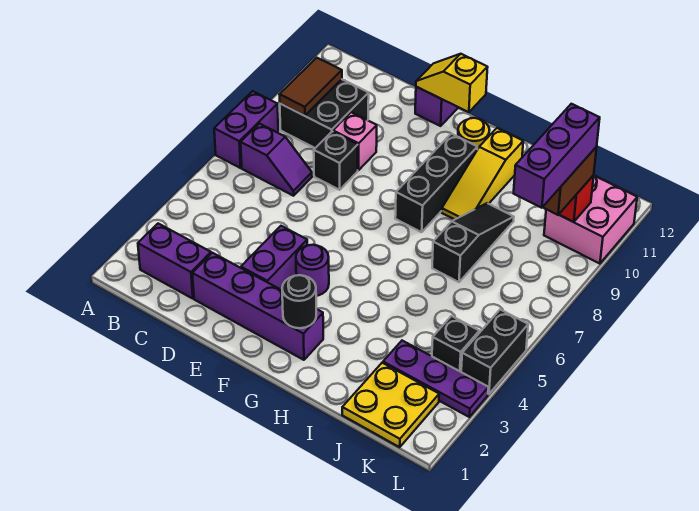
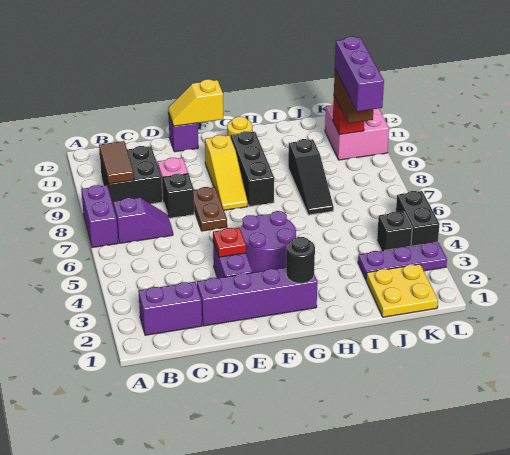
none -> red plate E4 level 2
none -> brown plate E7:E8 level 1
purple round brick F4 level 1 -> purple round brick F4:G5 level 1
yellow slope H9:H11 level 1 top 11 -> yellow slope F8:F10 level 1 top 10
black slope I7:I9 level 1 top 7 -> black slope I7:I9 level 1 top 9

